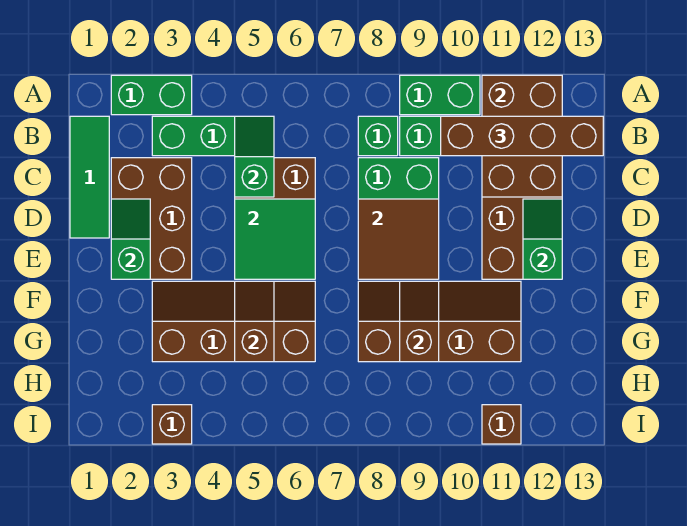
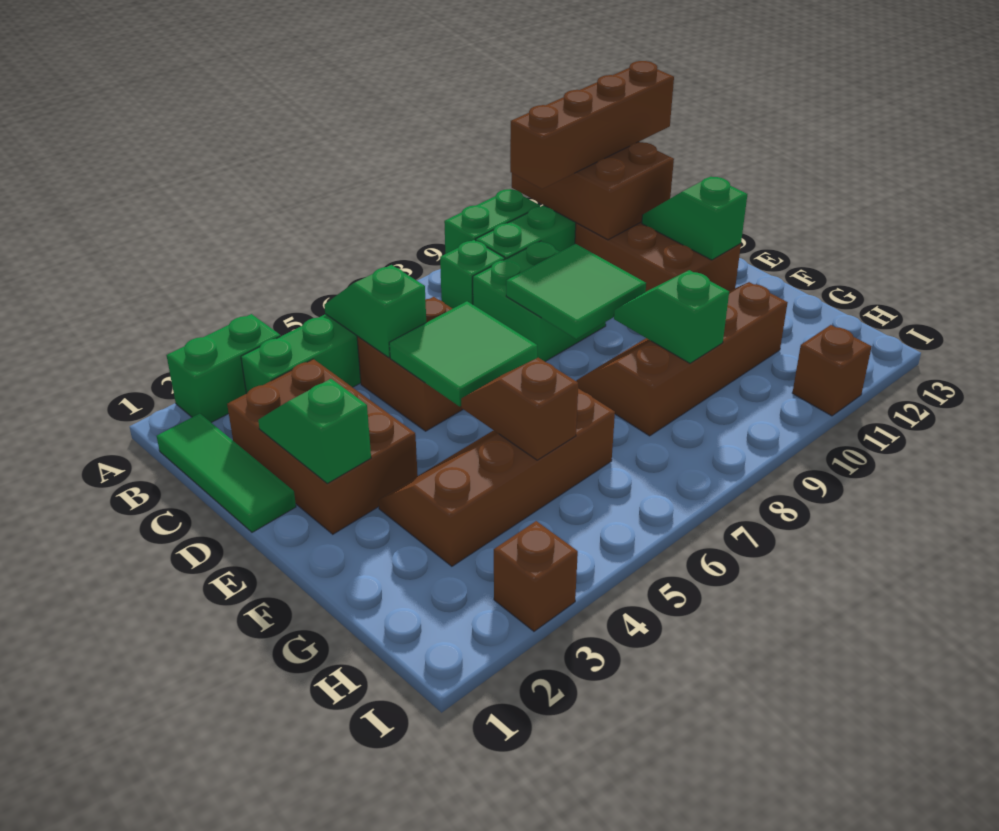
brown tile D8:E9 level 2 -> green tile D8:E9 level 2
brown slope F9:G9 level 2 top G -> green slope F9:G9 level 2 top G

